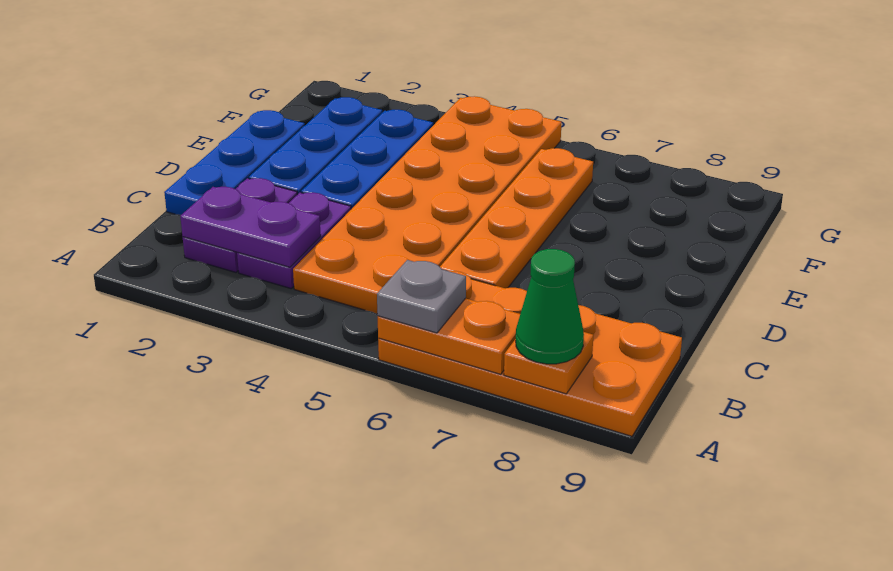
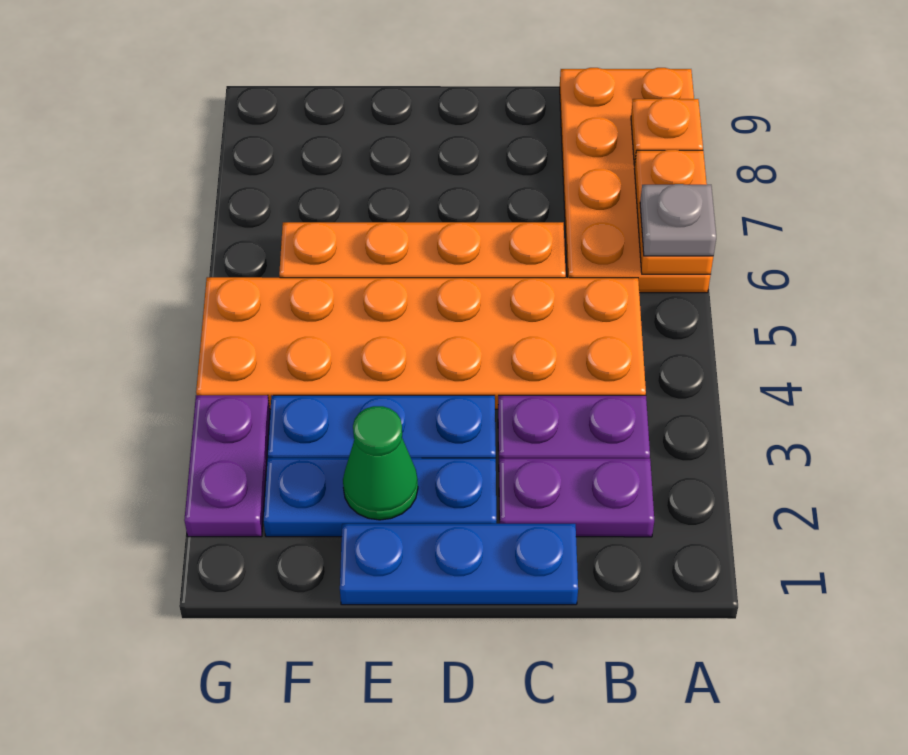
green cone A8 level 3 -> green cone E2 level 2
purple plate B2:B3 level 2 -> purple plate G2:G3 level 1

